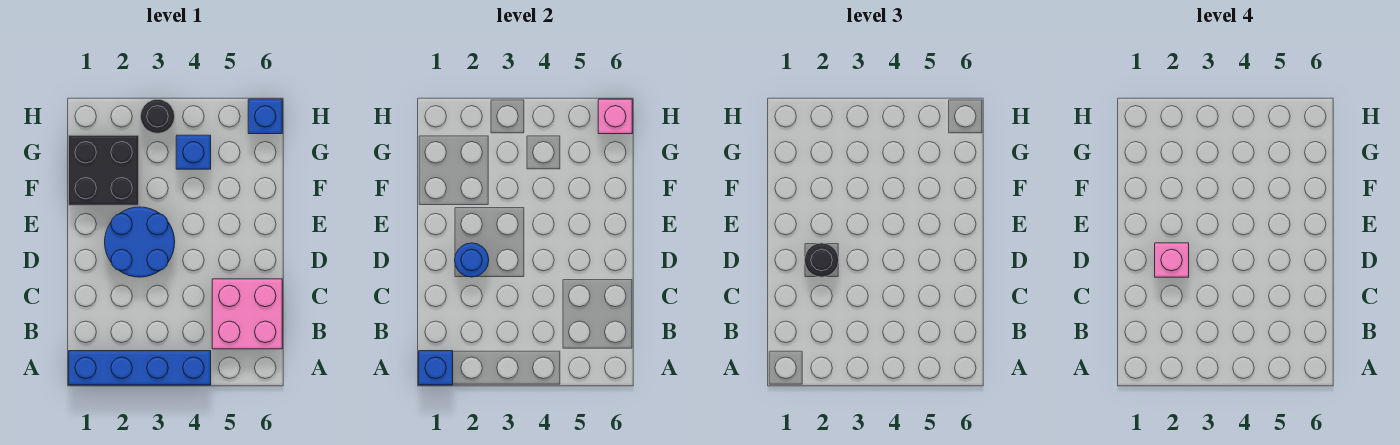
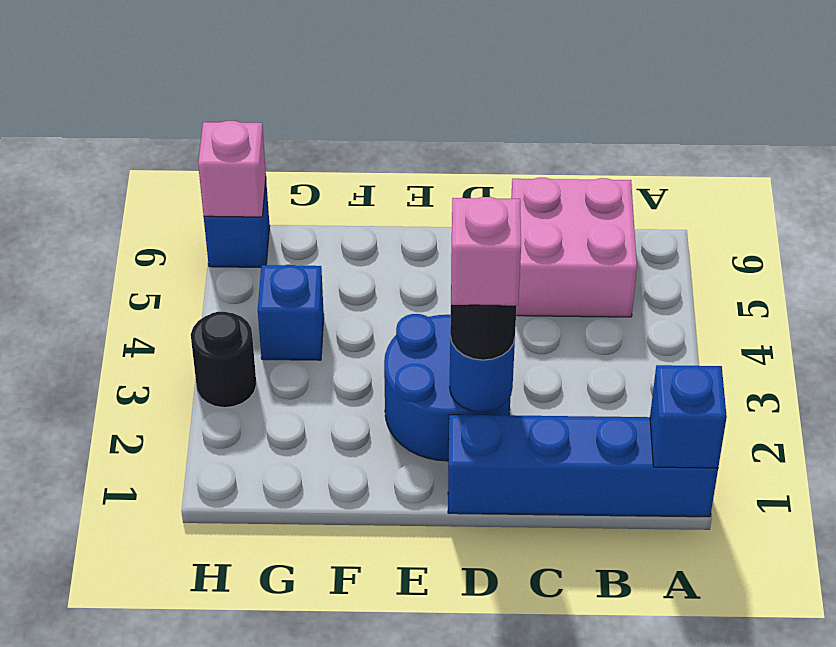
blue brick A1:A4 level 1 -> blue brick A1:D1 level 1
black brick F1:G2 level 1 -> none

